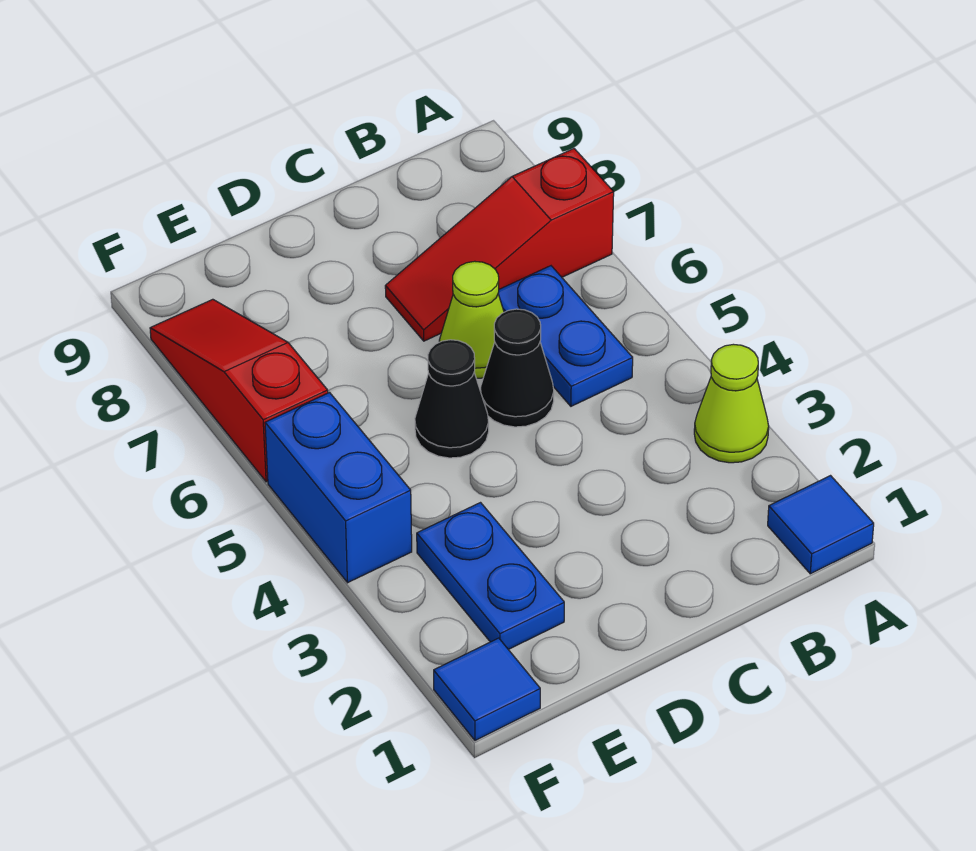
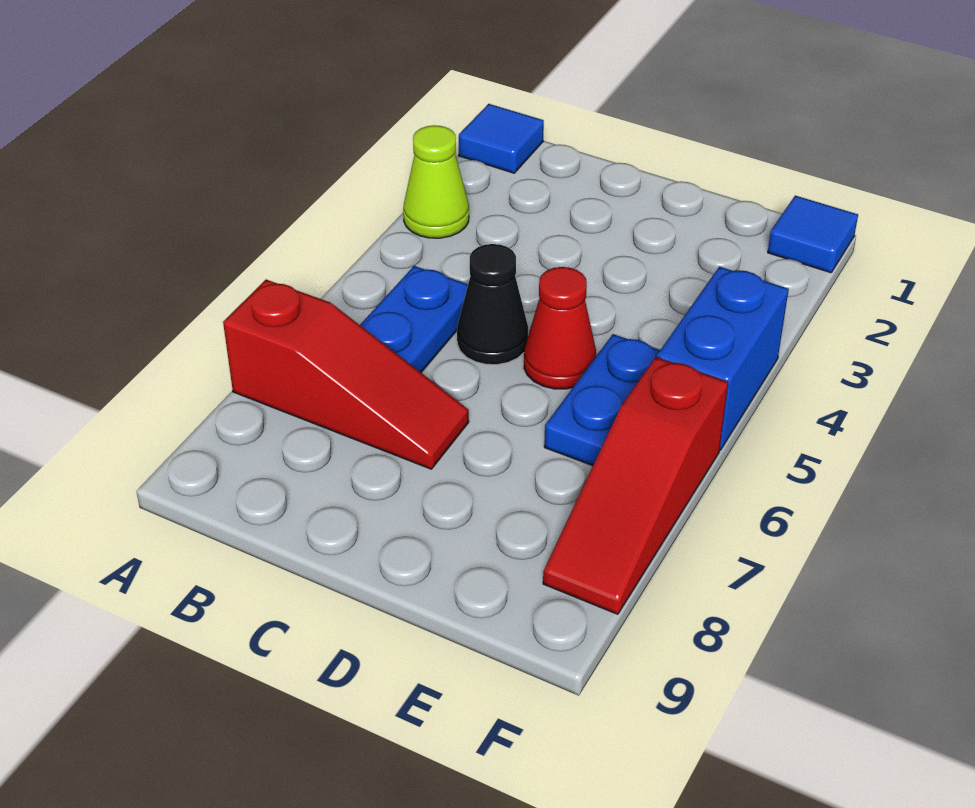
lime cone C6 level 1 -> none
black cone D5 level 1 -> red cone D5 level 1
blue plate E2:E3 level 1 -> blue plate E5:E6 level 1

